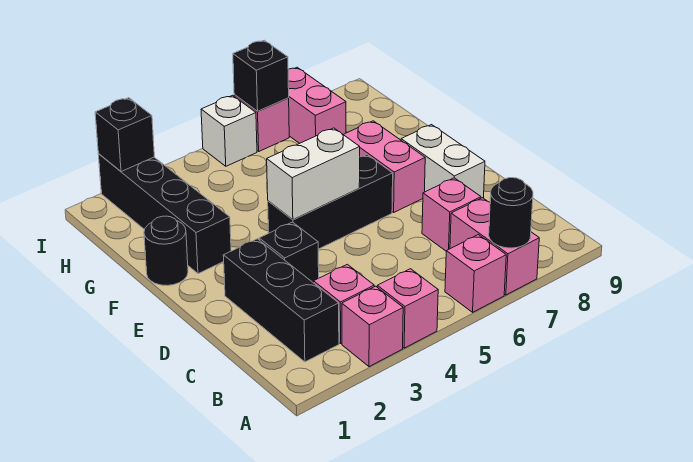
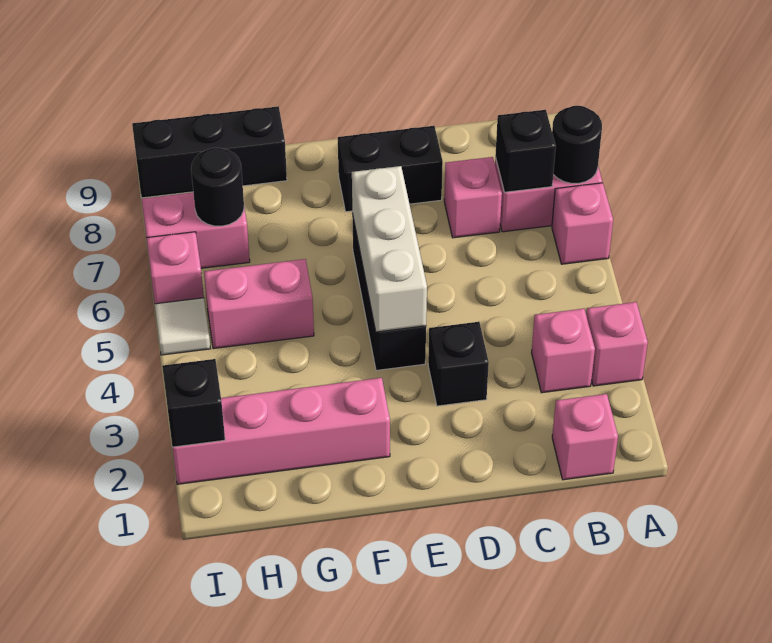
pink brick A4 level 1 -> pink brick B1 level 1
black brick B2:D2 level 1 -> black brick G9:I9 level 1
white brick D8:E8 level 1 -> black brick D8:E8 level 1
white brick E4:E5 level 2 -> white brick E4:E6 level 2
pink brick E7:F7 level 1 -> pink brick G5:H5 level 1
black round brick F1 level 1 -> black round brick H7 level 2
black brick F2:I2 level 1 -> pink brick F2:I2 level 1
white brick I5 level 1 -> white tile I5 level 1
black brick I6 level 2 -> black brick B7 level 2

